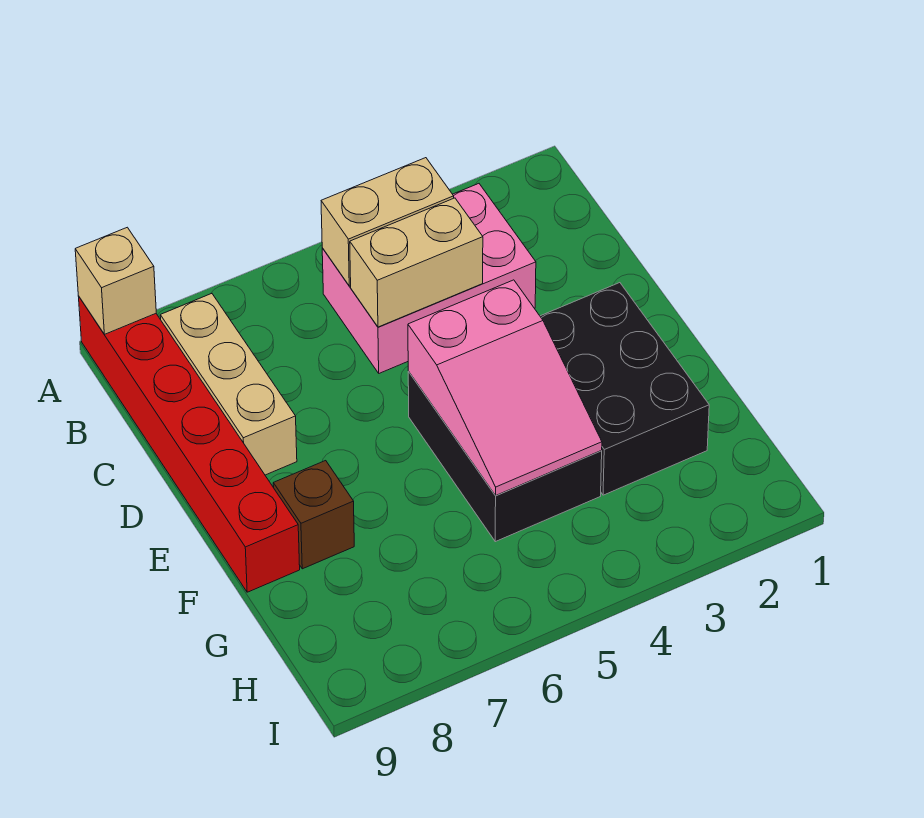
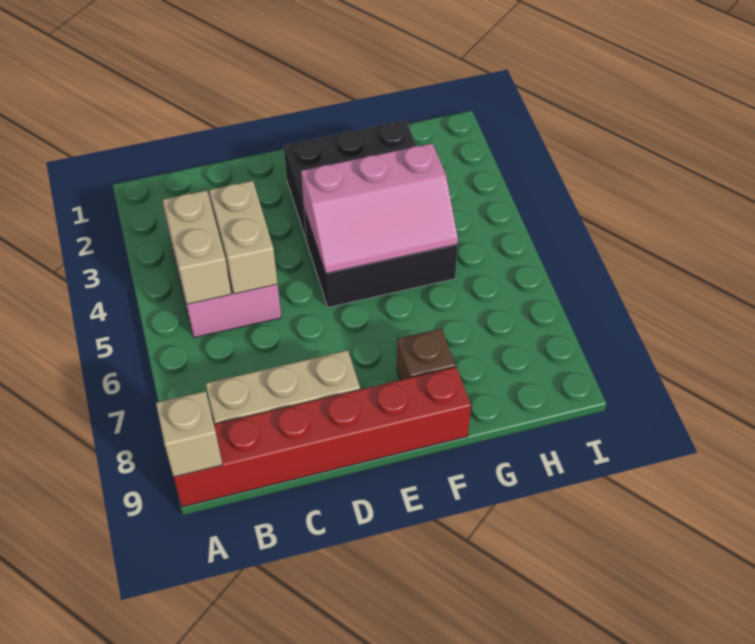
pink slope E4:G5 level 2 top E -> pink slope E4:G5 level 2 top 4

